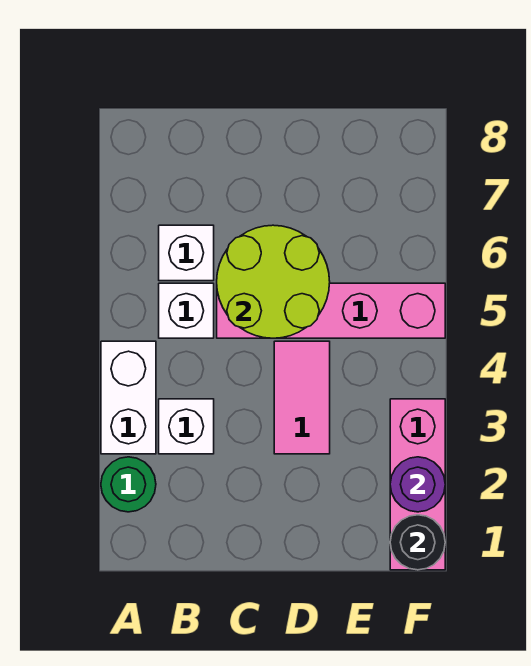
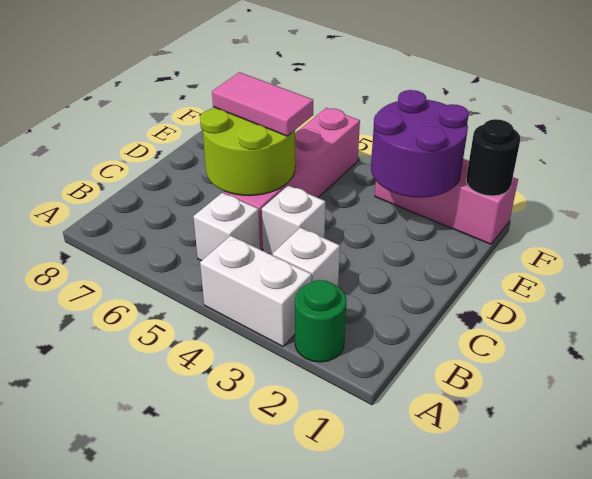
white brick B6 level 1 -> white brick C4 level 1
pink tile D3:D4 level 1 -> pink tile D5:D6 level 3
purple round brick F2 level 2 -> purple round brick E2:F3 level 2

